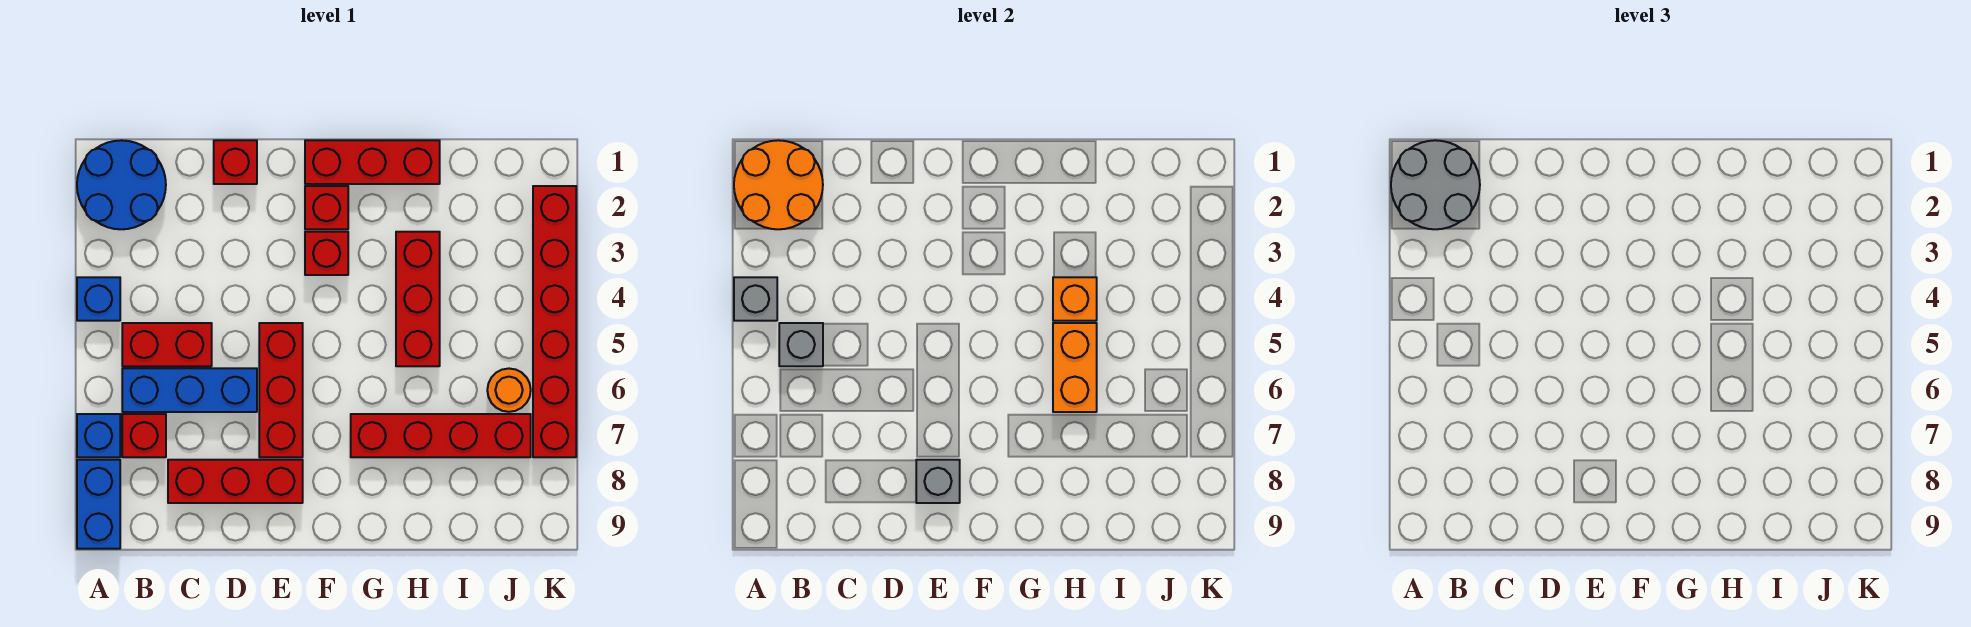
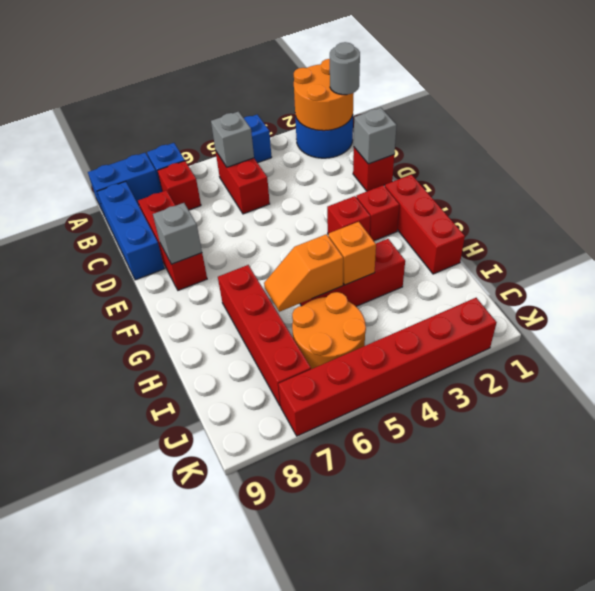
grey round brick A1:B2 level 3 -> grey round brick B1 level 3
grey brick A4 level 2 -> grey brick D1 level 2
blue brick B6:D6 level 1 -> blue brick B9:D9 level 1
red brick E5:E7 level 1 -> none
orange brick H5:H6 level 2 -> orange slope H5:H6 level 2 top 5
orange round brick J6 level 1 -> orange round brick I5:J6 level 1

